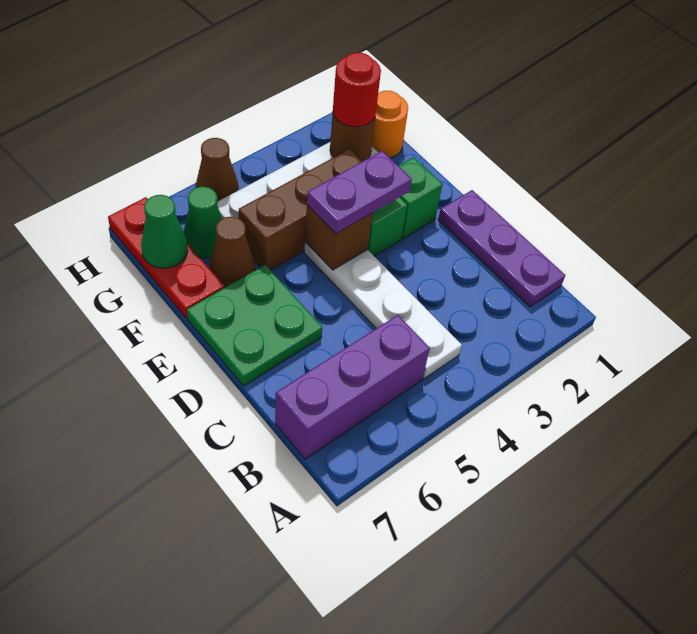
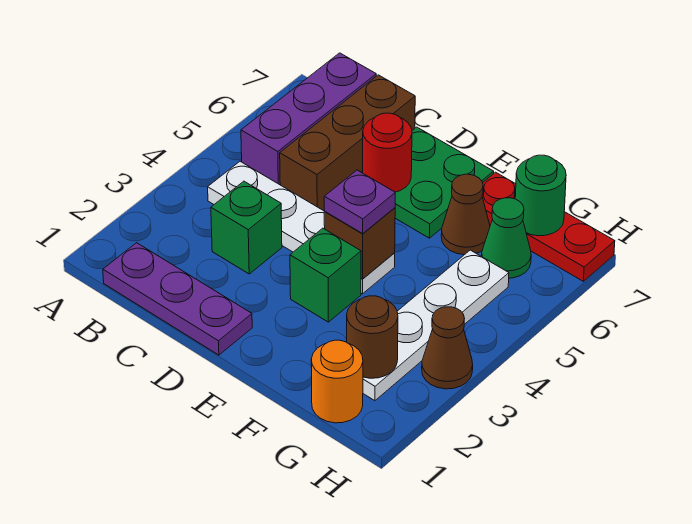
green brick E2 level 1 -> green brick C3 level 1
purple plate E3:E4 level 3 -> purple plate E4 level 3
brown brick F3:F5 level 1 -> brown brick C5:C7 level 1
red round brick G2 level 3 -> red round brick D6 level 2
green cone G7 level 2 -> green round brick G7 level 2
brown cone H5 level 1 -> brown cone H3 level 1

